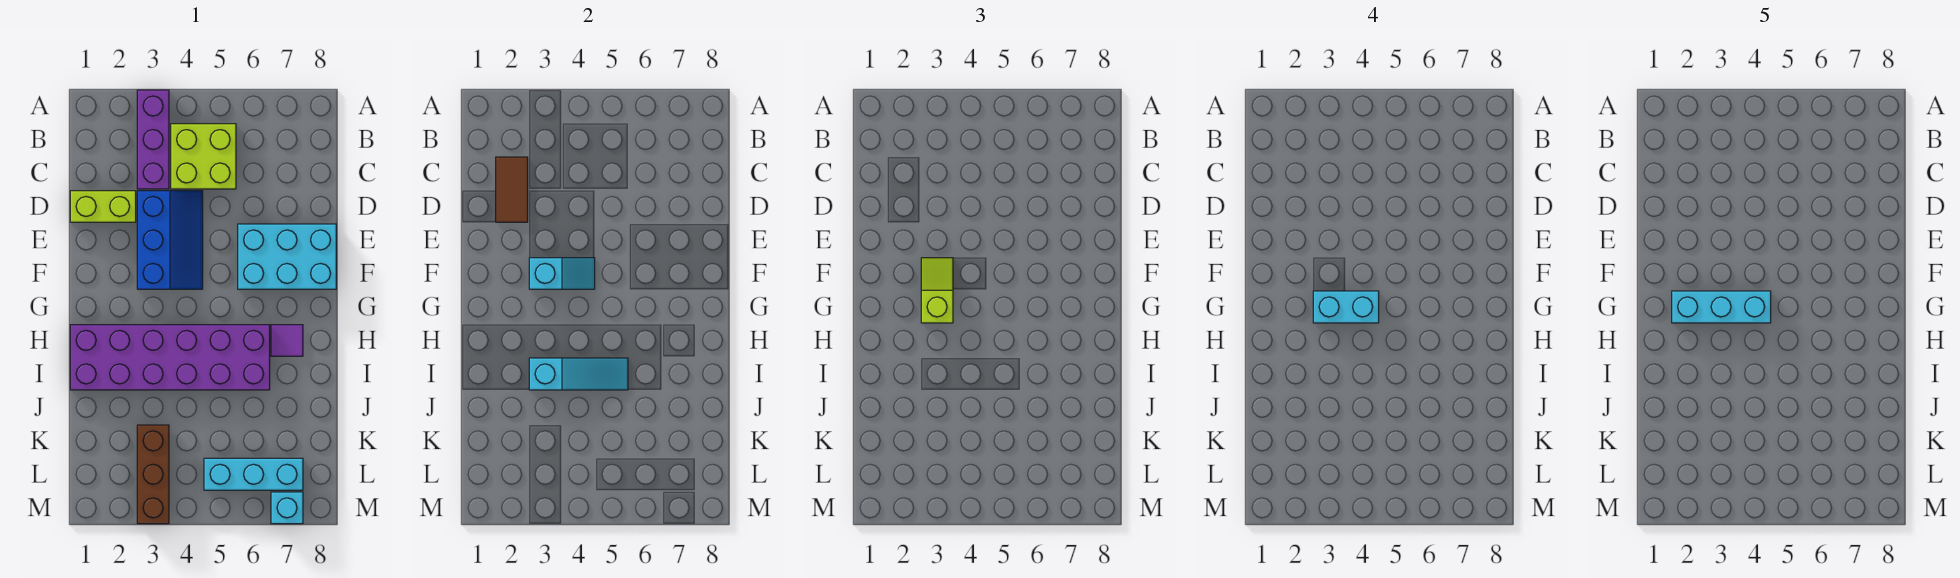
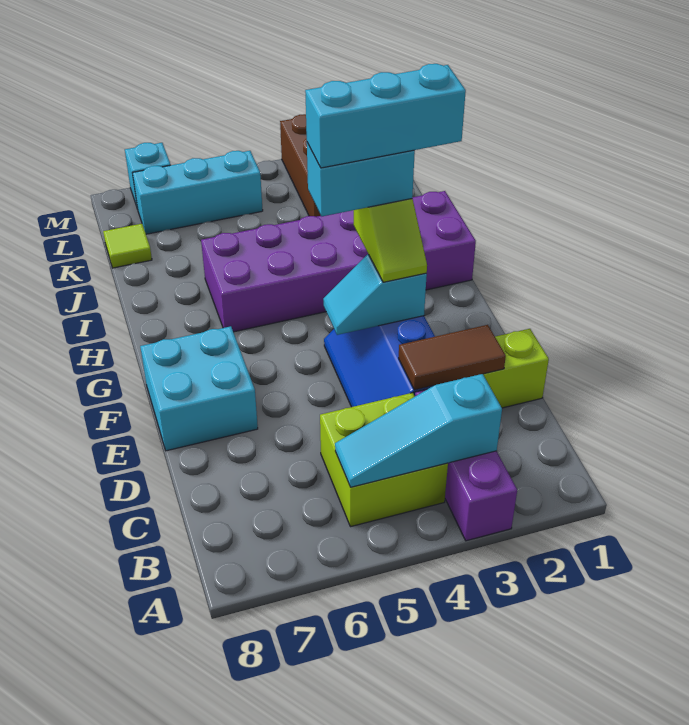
brown tile C2:D2 level 2 -> brown tile D2:D3 level 2
cyan brick E6:F8 level 1 -> cyan brick E7:F8 level 1
purple tile H7 level 1 -> none
cyan slope I3:I5 level 2 top 3 -> cyan slope B3:B5 level 2 top 3
none -> lime tile K8 level 1

